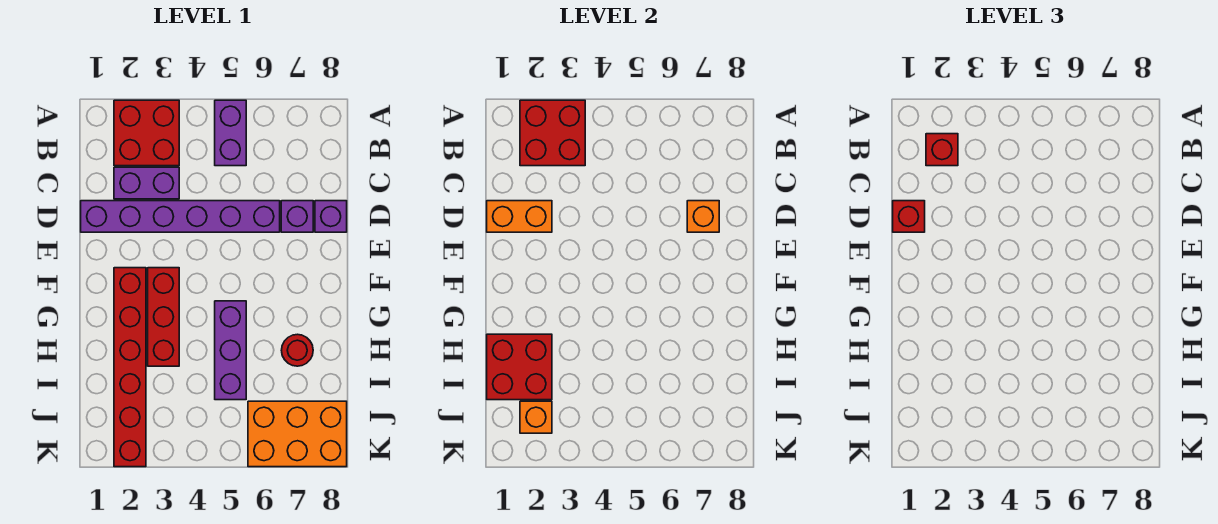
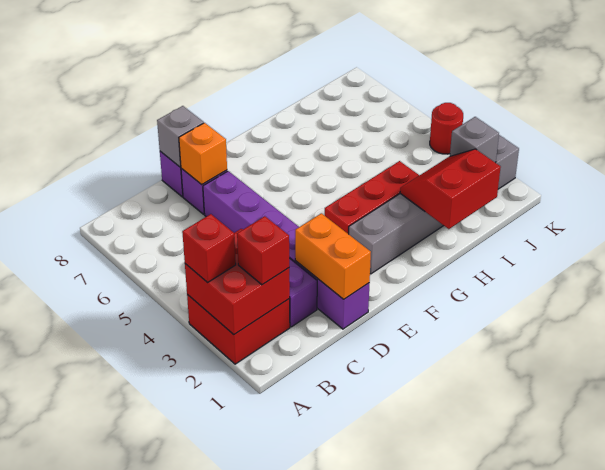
purple brick A5:B5 level 1 -> none
red brick D1 level 3 -> red brick A3 level 3
none -> grey brick D8 level 2
red brick F2:K2 level 1 -> grey brick F2:K2 level 1
purple brick G5:I5 level 1 -> none
red brick H1:I2 level 2 -> red slope H1:I2 level 2 top 1
red round brick H7 level 1 -> red round brick K4 level 1
orange brick J2 level 2 -> grey brick J2 level 2
orange brick J6:K8 level 1 -> none

